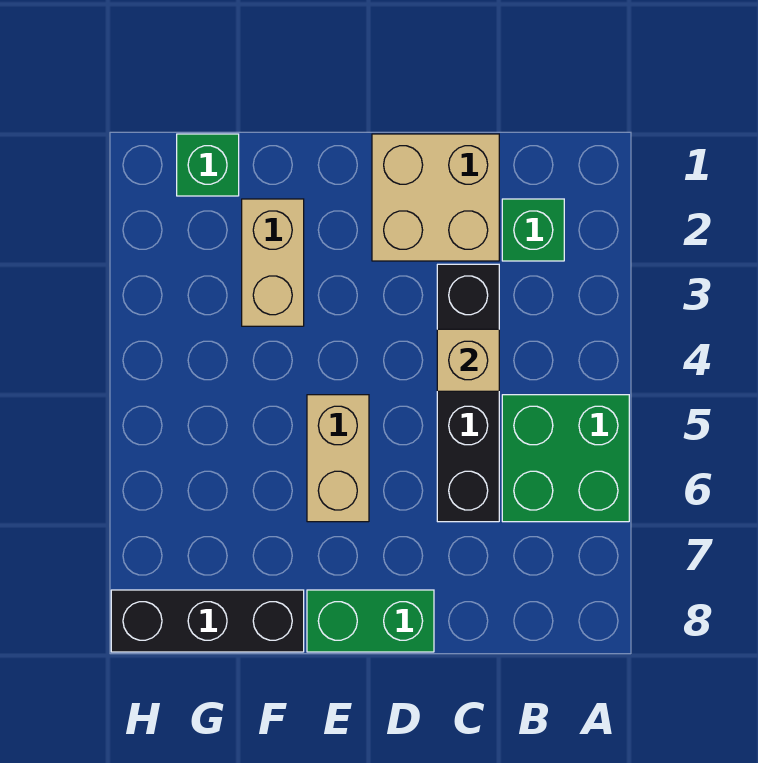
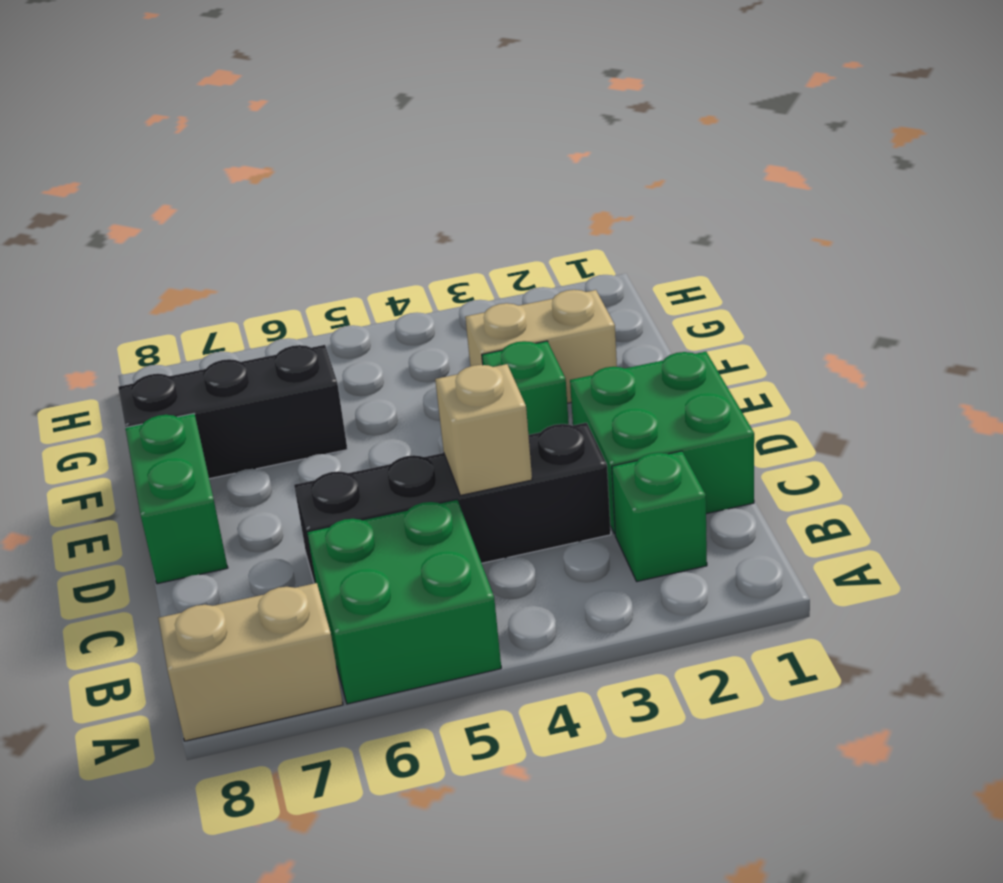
tan brick C1:D2 level 1 -> green brick C1:D2 level 1
tan brick E5:E6 level 1 -> tan brick A7:A8 level 1
black brick F8:H8 level 1 -> black brick F6:F8 level 1
green brick G1 level 1 -> green brick E3 level 1

